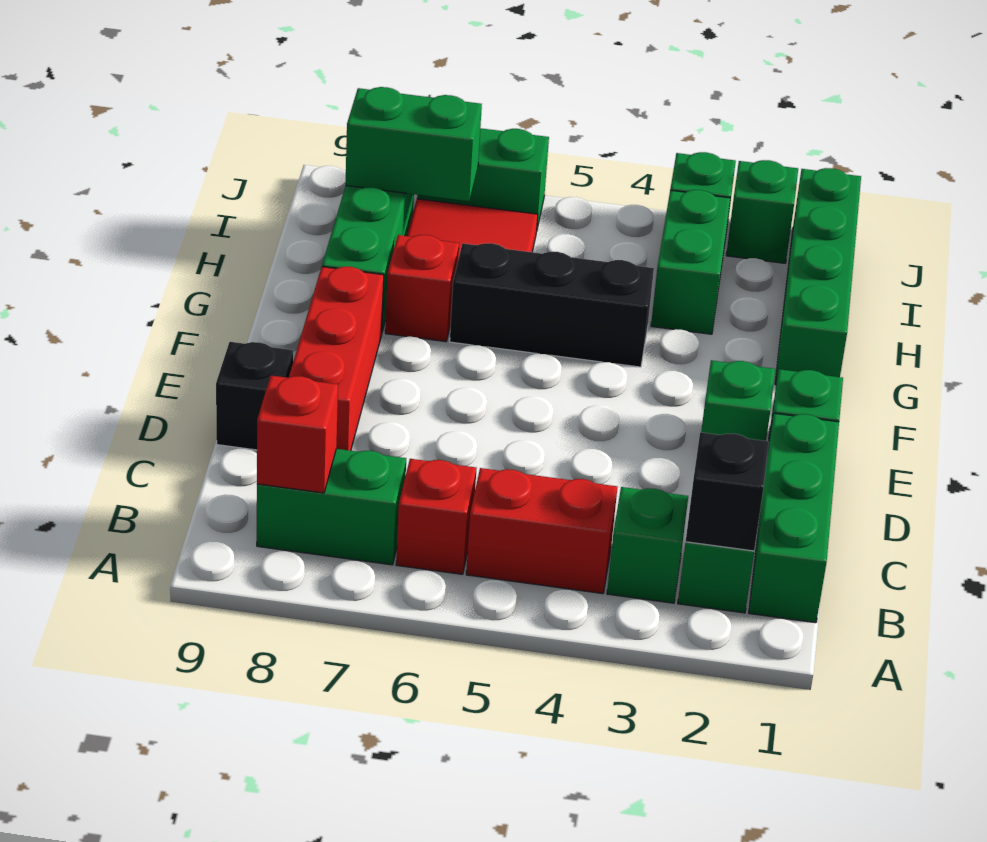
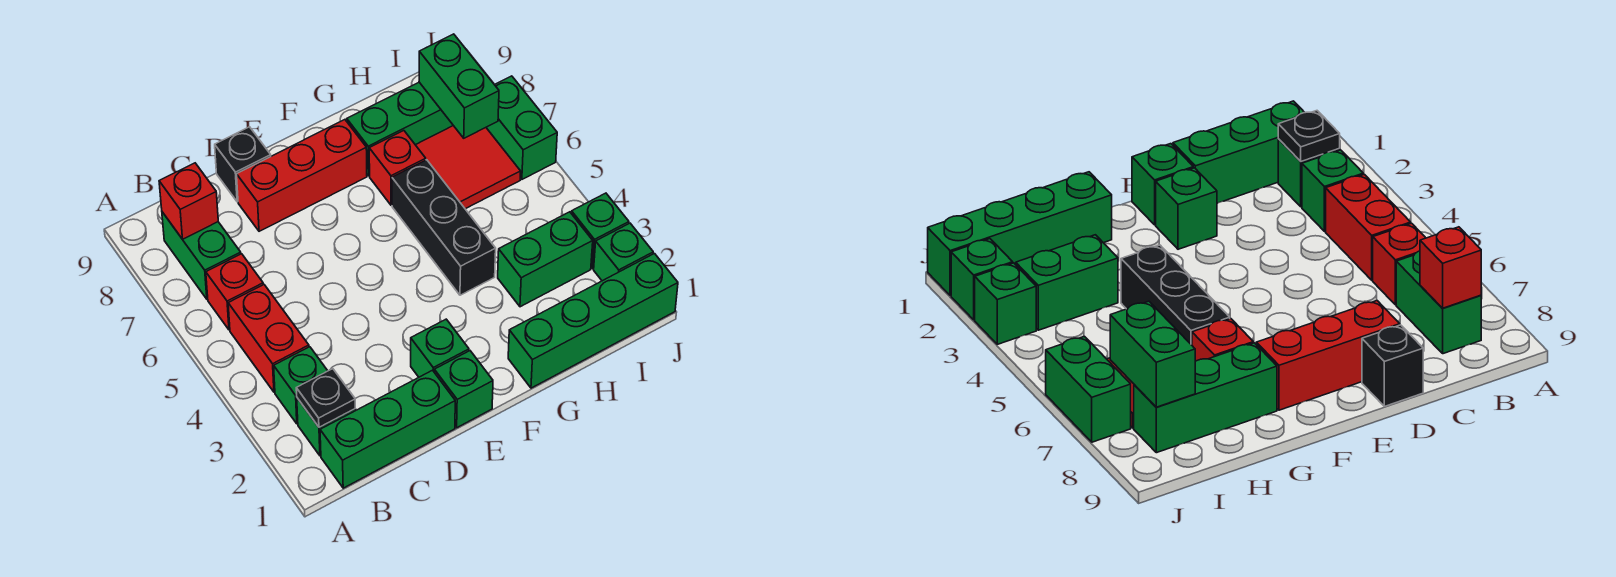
black brick B2 level 2 -> black plate B2 level 2

